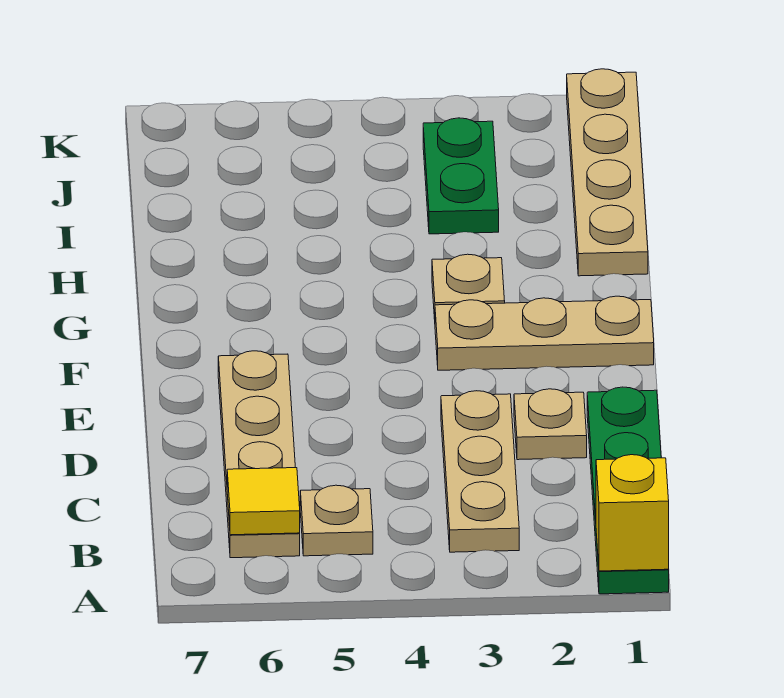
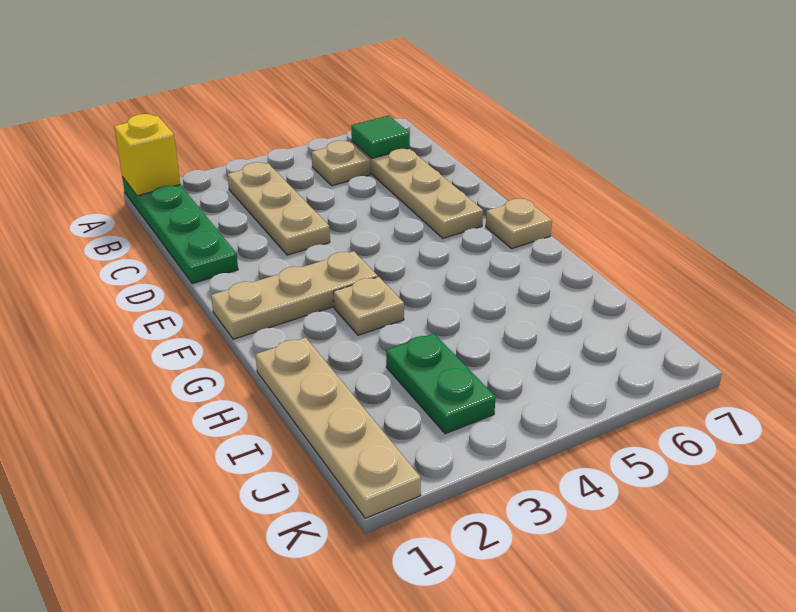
yellow tile B6 level 2 -> green tile B6 level 2
tan plate D2 level 1 -> tan plate F7 level 1

